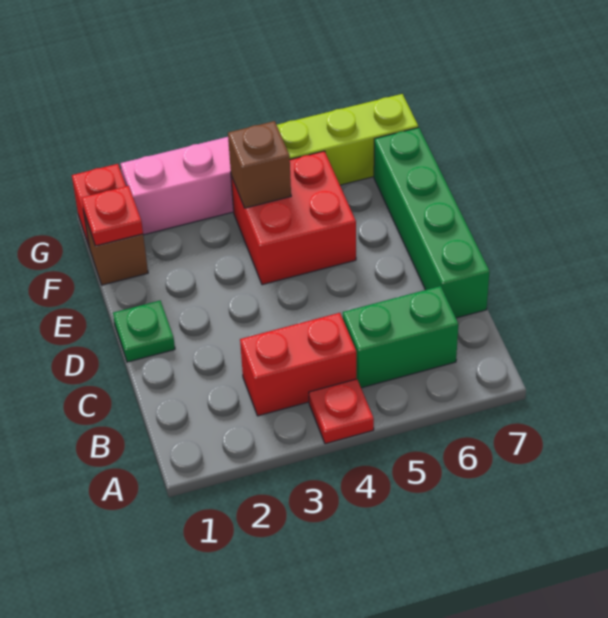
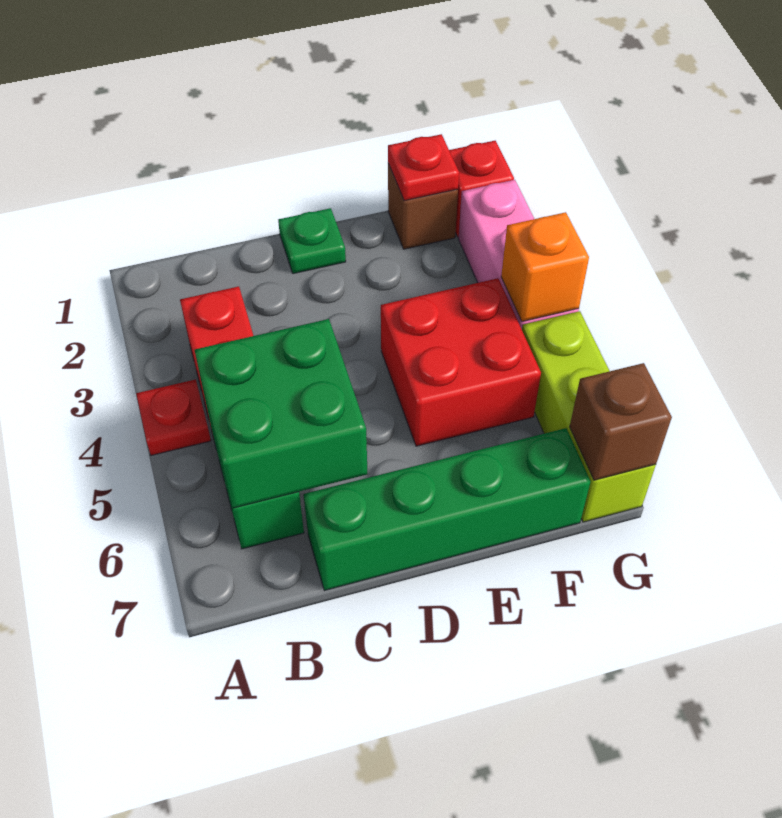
none -> green brick B5:C6 level 2
brown brick F4 level 2 -> brown brick G7 level 2
none -> orange brick G4 level 2

